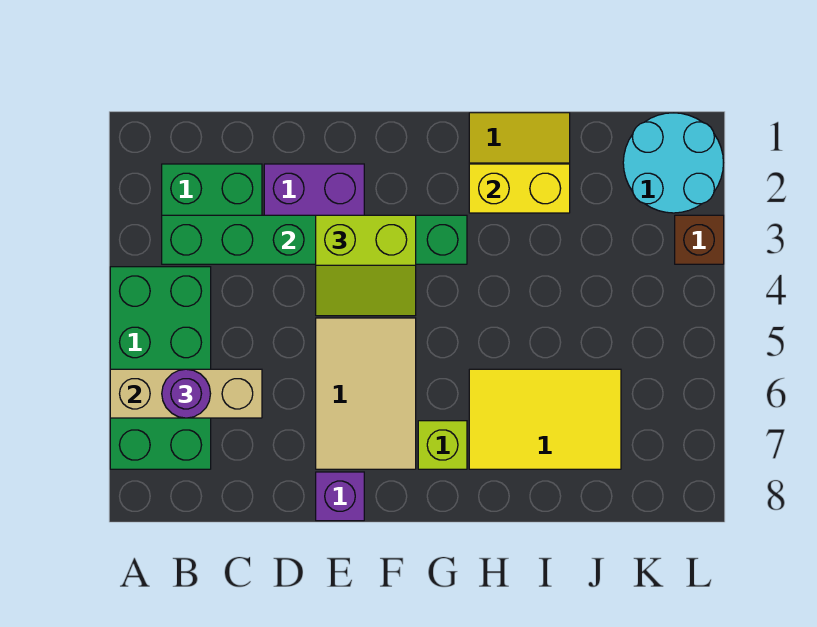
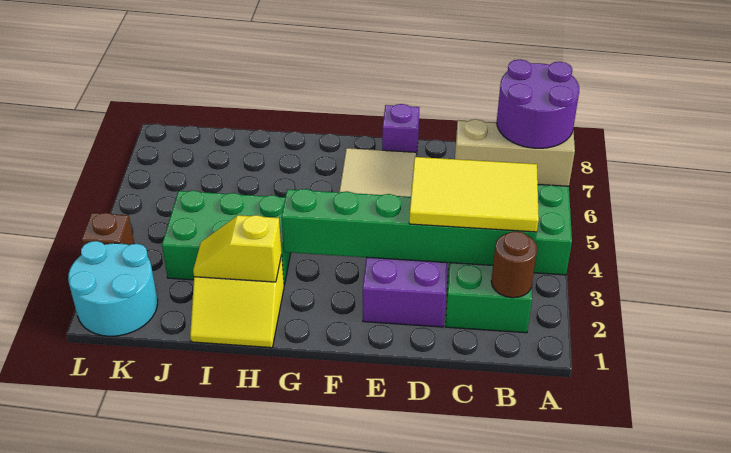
none -> brown round brick B2 level 2
purple round brick B6 level 3 -> purple round brick A6:B7 level 3
lime slope E3:F4 level 3 top 3 -> none
lime brick G7 level 1 -> none
yellow brick H2:I2 level 2 -> yellow slope H2:I2 level 2 top H
none -> green brick H3:J4 level 1
yellow tile H6:J7 level 1 -> yellow tile B3:D4 level 3

